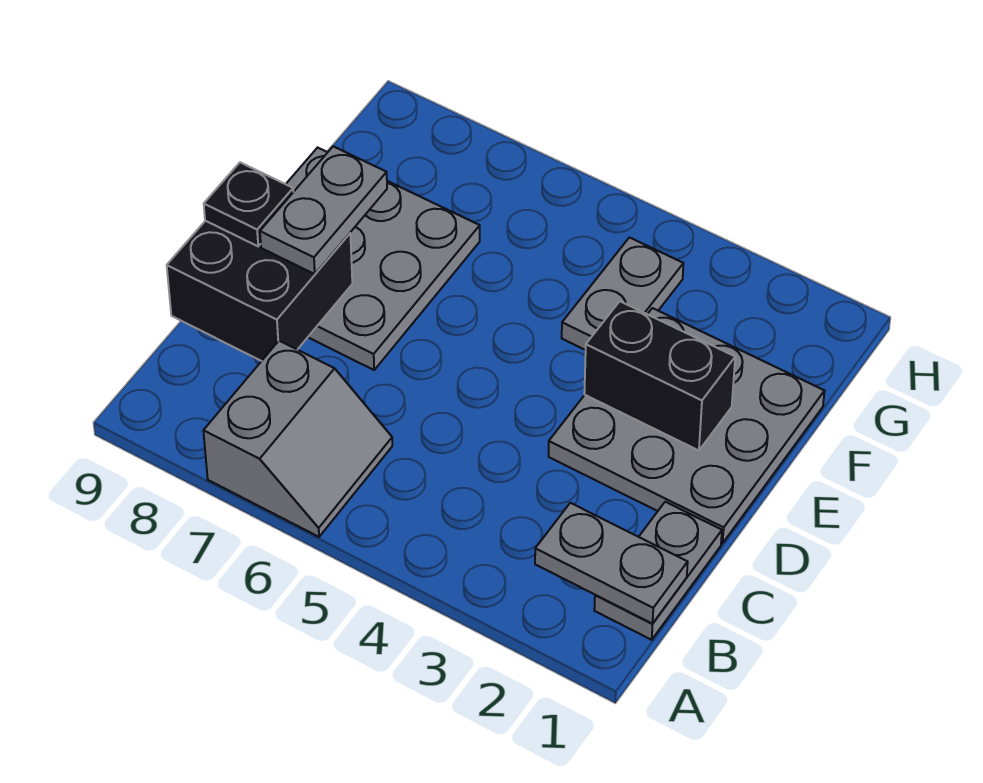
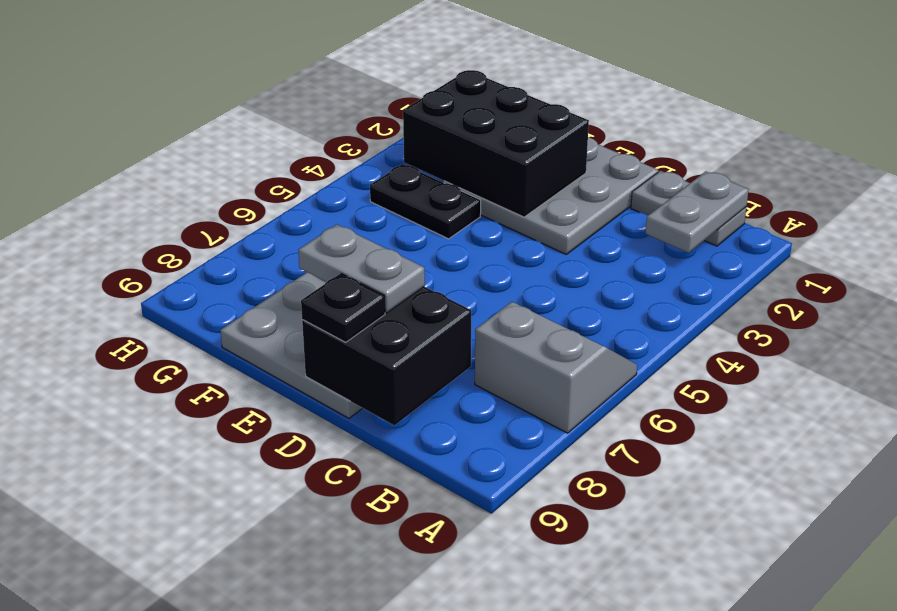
black brick E2:E3 level 2 -> black brick E2:G3 level 2
grey plate F4:G4 level 1 -> black plate F4:G4 level 1

